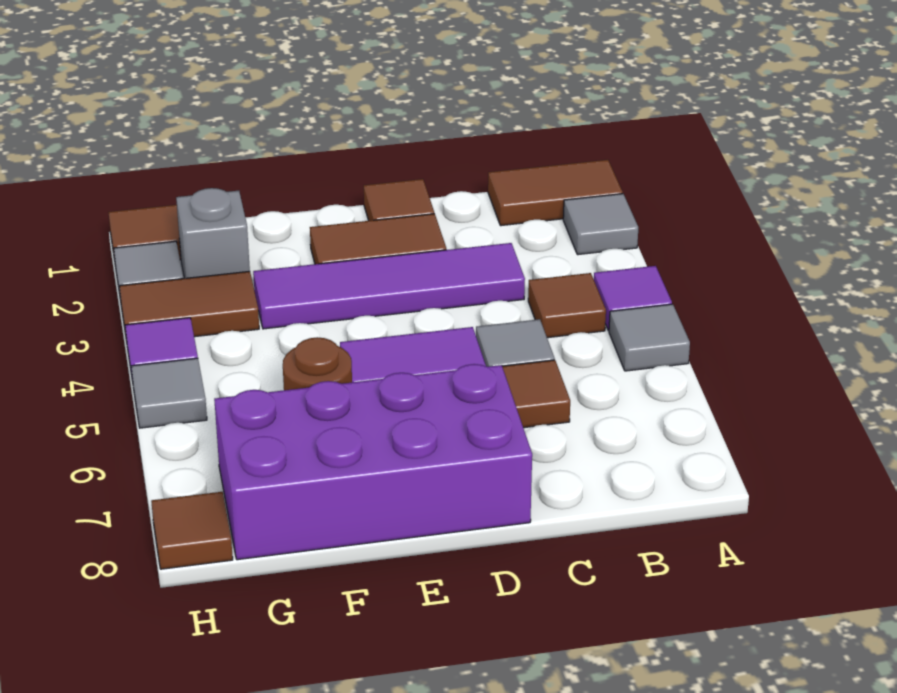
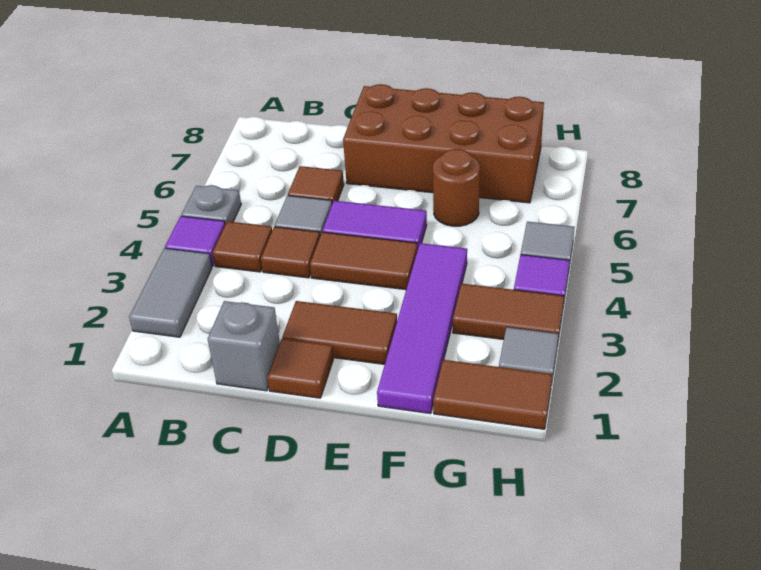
brown tile A1:B1 level 1 -> brown tile D4:E4 level 1
grey tile A2 level 1 -> grey tile A2:A3 level 1
grey tile A5 level 1 -> grey plate A5 level 1
purple tile C3:F3 level 1 -> purple tile F1:F4 level 1
purple brick D7:G8 level 1 -> brown brick D7:G8 level 1
grey brick G2 level 1 -> grey brick C1 level 1
brown tile H8 level 1 -> brown tile C4 level 1

